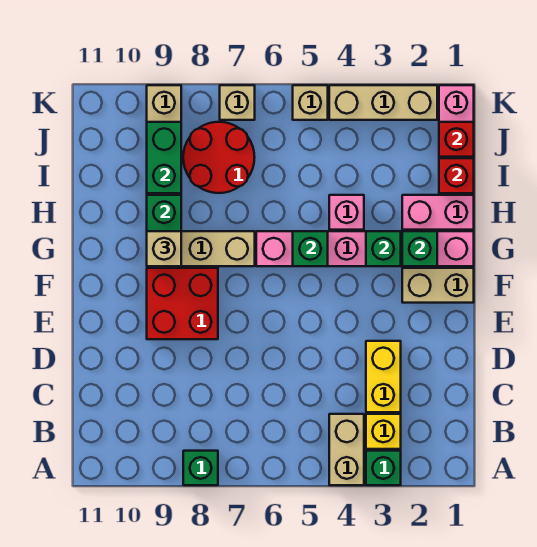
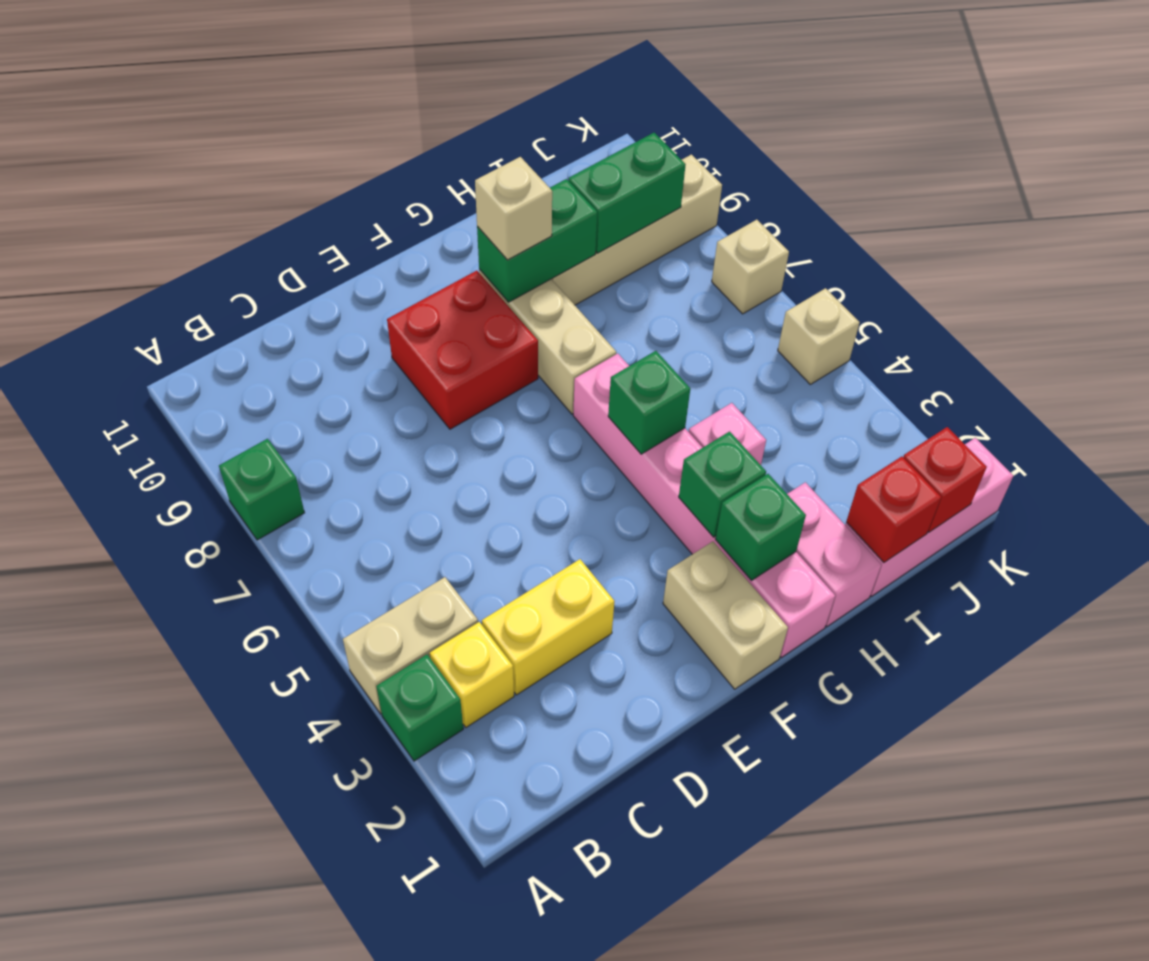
red round brick I7:J8 level 1 -> none
tan brick K2:K4 level 1 -> none

